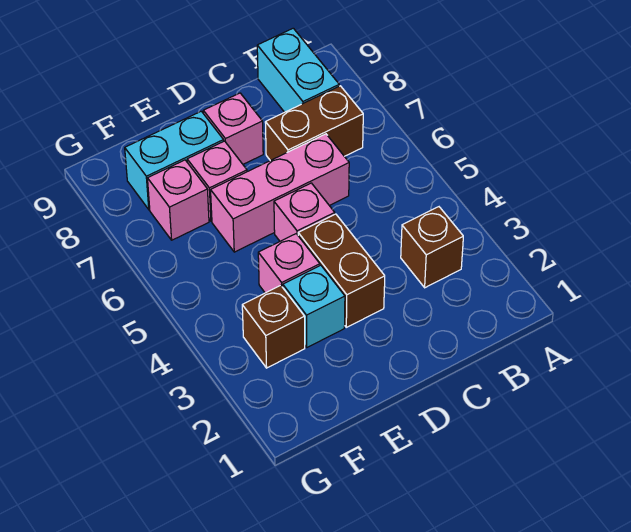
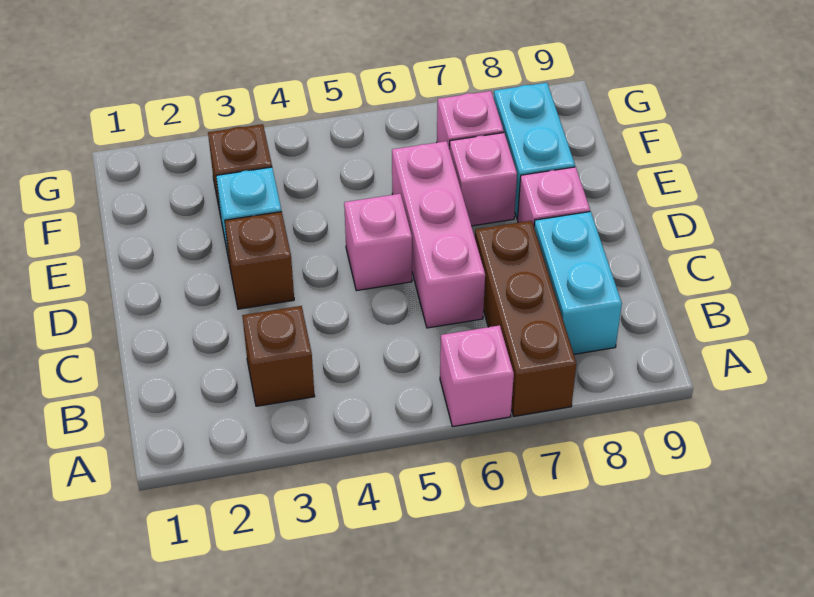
brown brick B7:C7 level 1 -> brown brick A7:C7 level 1
cyan brick B8:B9 level 1 -> cyan brick B8:C8 level 1
brown brick D3:D4 level 1 -> brown brick D3 level 1
pink brick E4 level 1 -> pink brick A6 level 1

